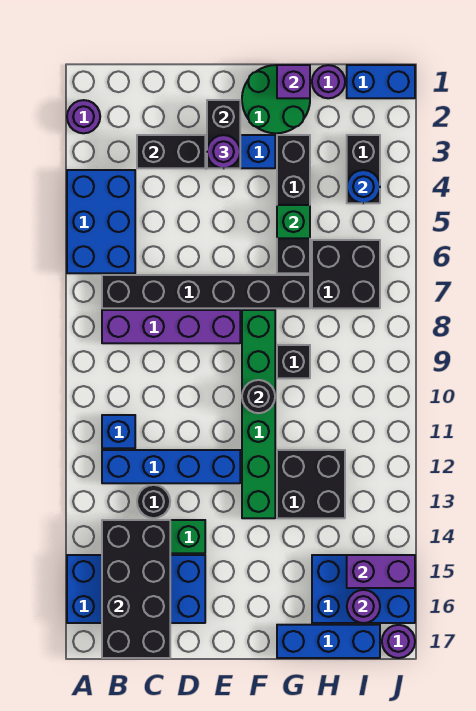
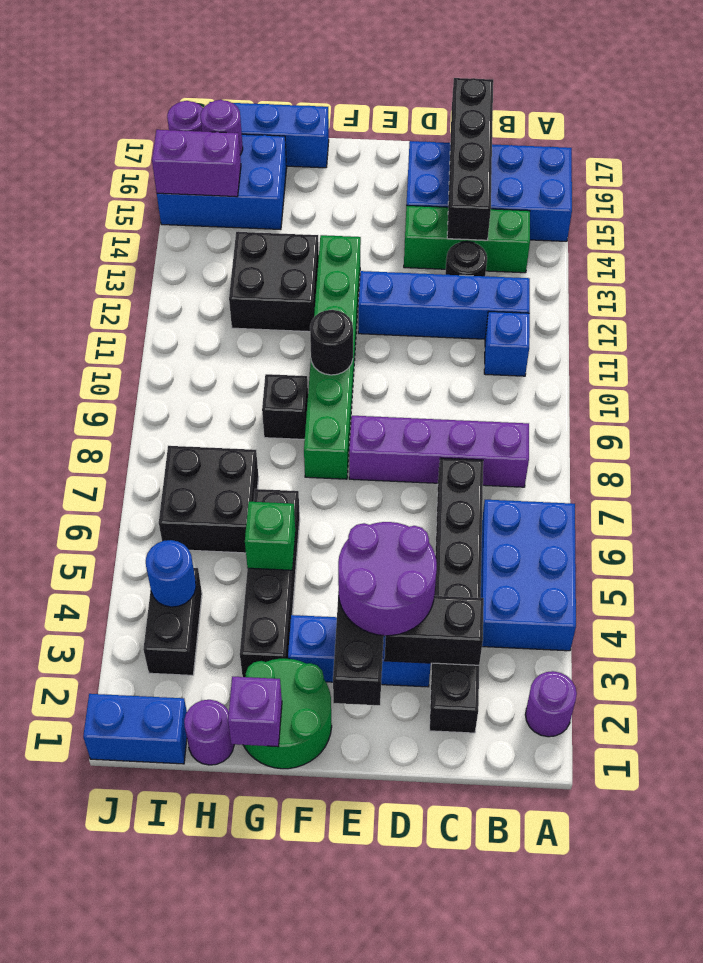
black brick B7:G7 level 1 -> black brick C2:C7 level 1
black brick B14:C17 level 2 -> black brick C14:C17 level 2
purple round brick E3 level 3 -> purple round brick D3:E4 level 3

